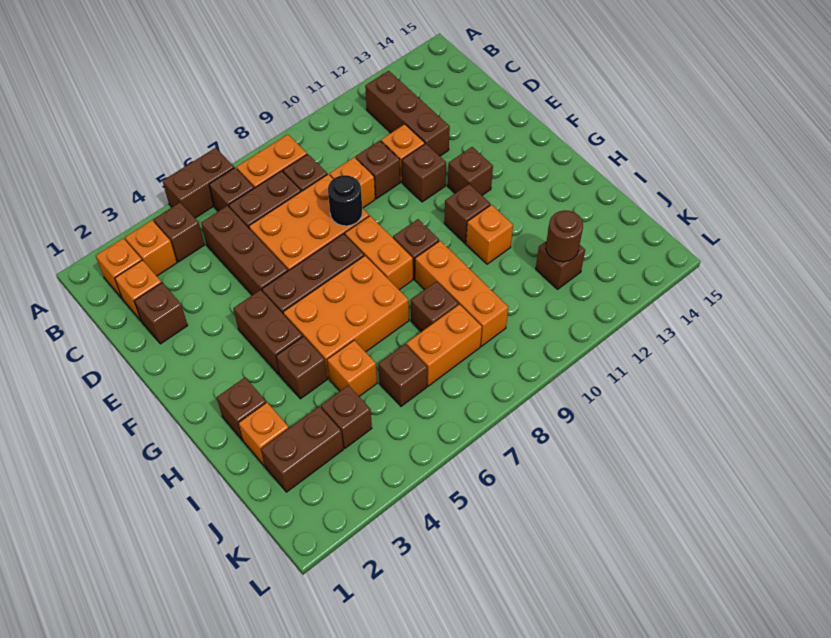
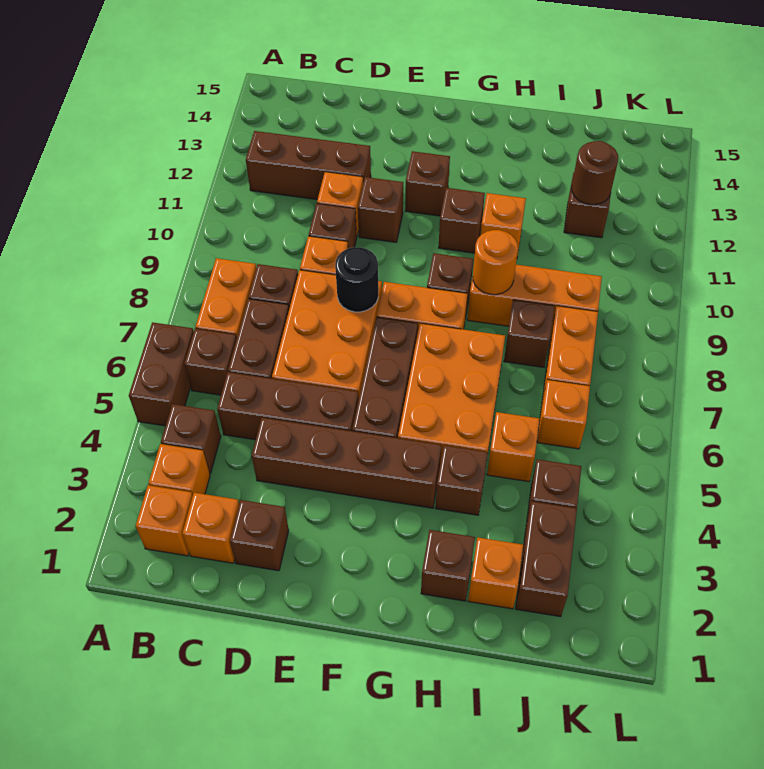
brown brick F4:G4 level 1 -> brown brick D4:G4 level 1
none -> orange round brick H9 level 2
brown brick J6 level 1 -> orange brick J6 level 1

